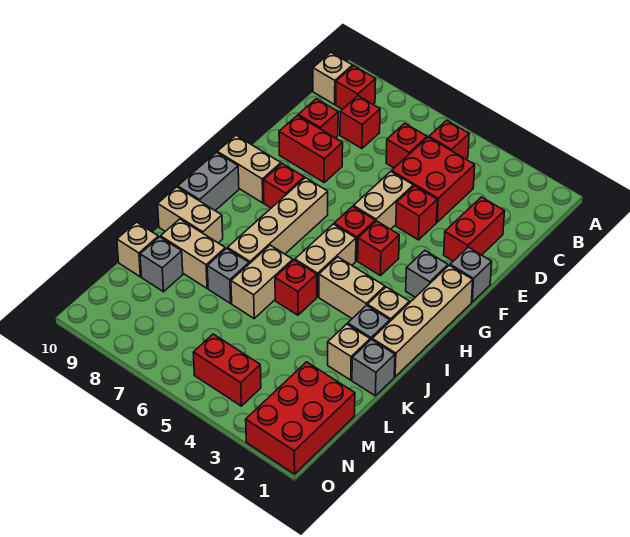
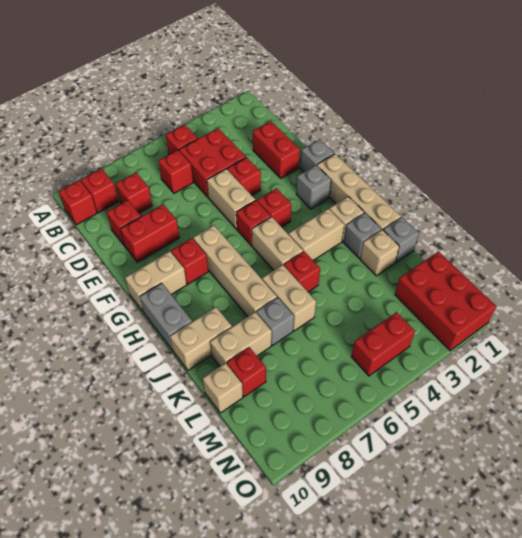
tan brick B10 level 1 -> red brick B10 level 1
grey brick L9 level 1 -> red brick L9 level 1

